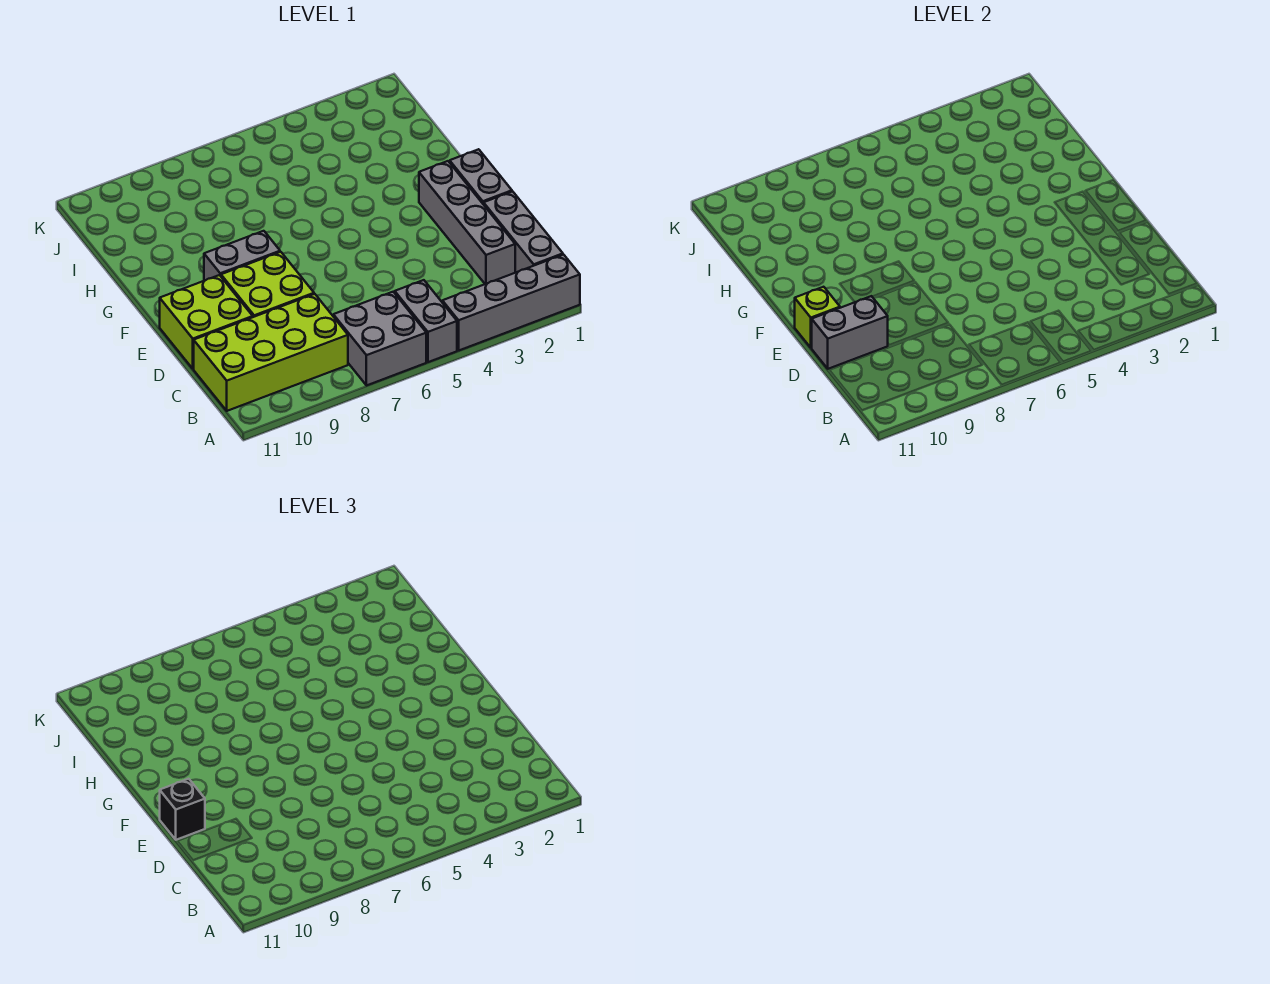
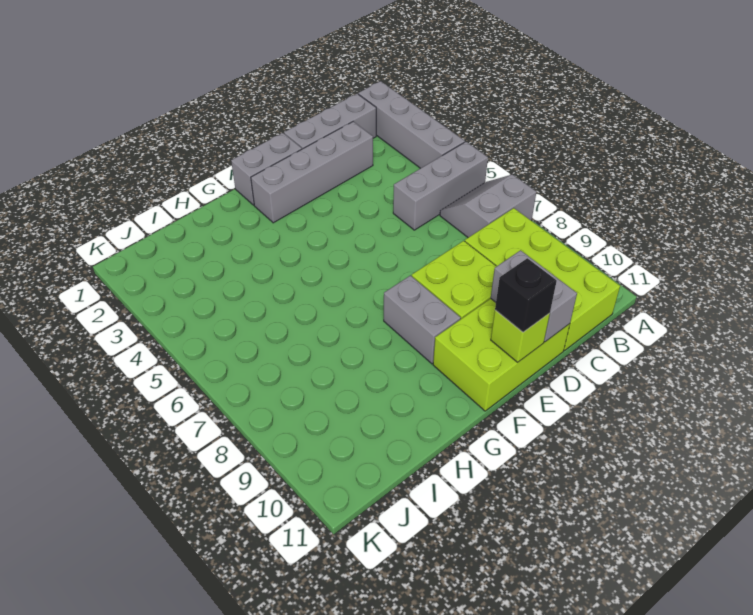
grey brick A5:B5 level 1 -> grey brick A5:C5 level 1
grey brick A6:B7 level 1 -> grey slope A6:B7 level 1 top 7
lime brick D10:E11 level 1 -> lime brick D10:F11 level 1

